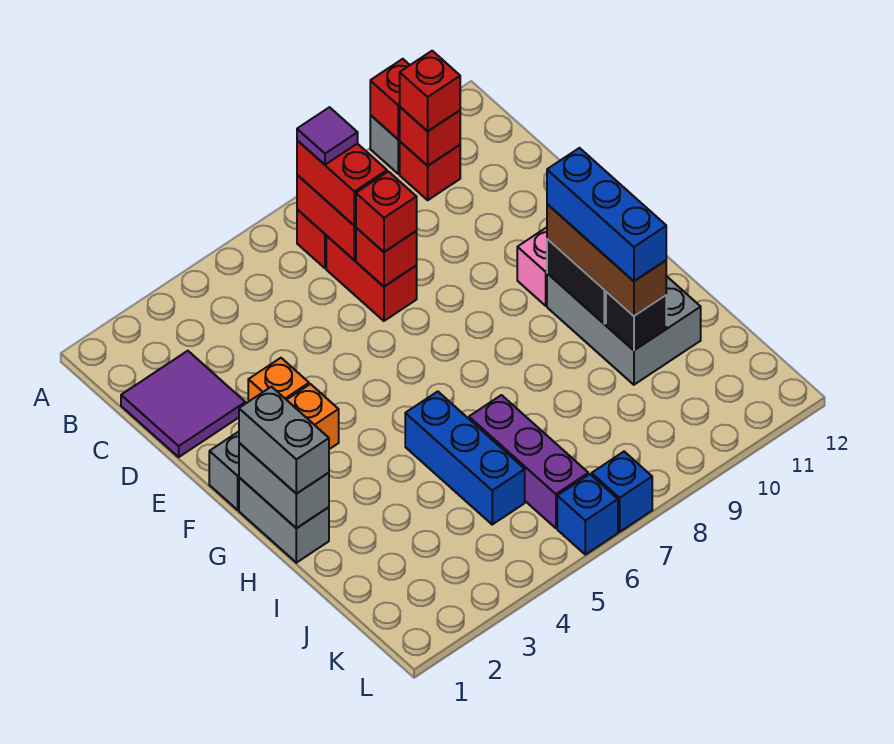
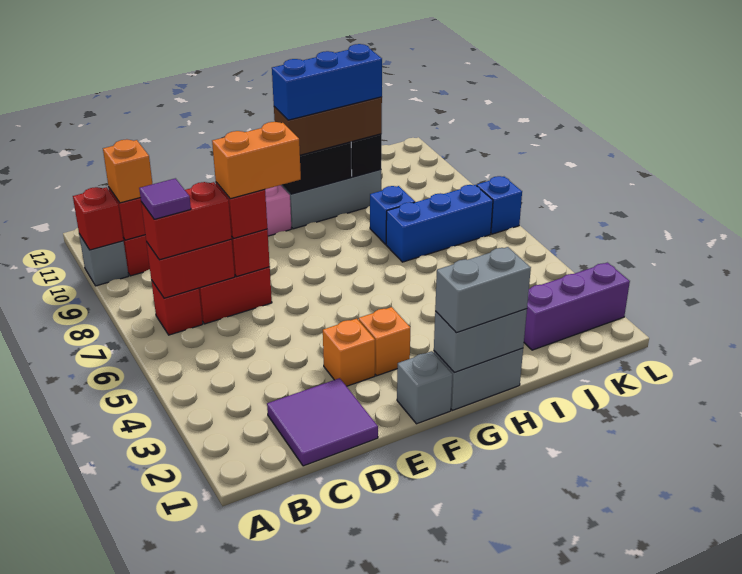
red brick B10 level 3 -> orange brick B10 level 3
none -> orange brick D7:E7 level 4
blue brick H5:J5 level 1 -> blue brick I7:K7 level 1
purple brick I6:K6 level 1 -> purple brick J2:L2 level 1
blue brick L6 level 1 -> blue brick I8 level 1

